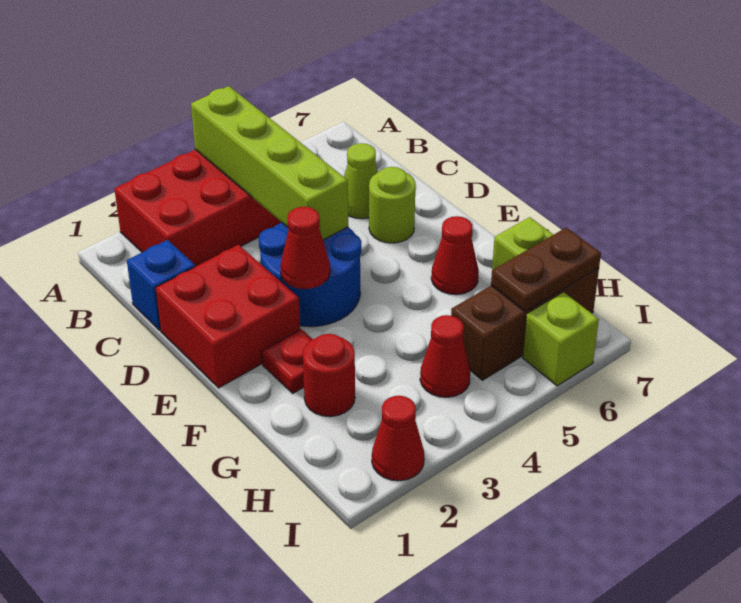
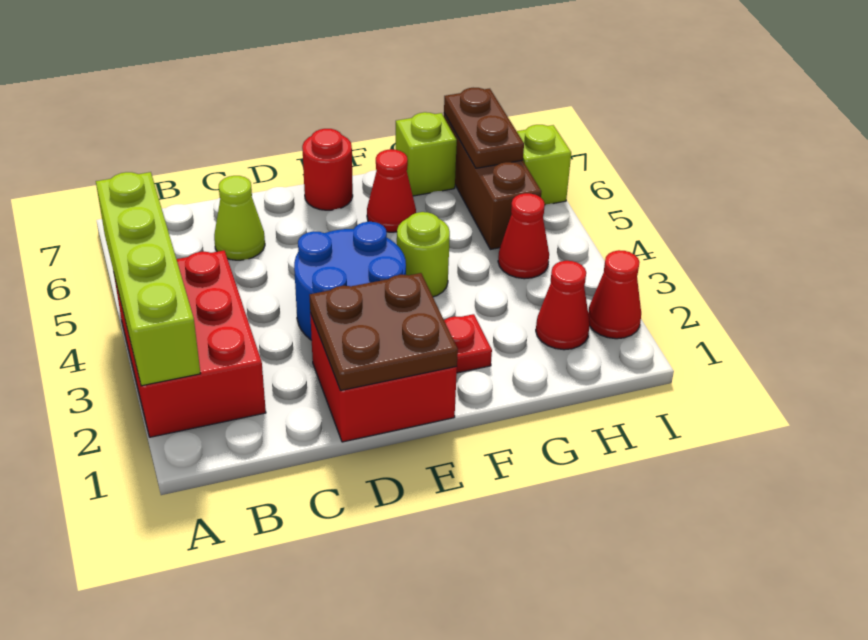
lime brick A4:D4 level 2 -> lime brick A2:A5 level 2
blue brick C1 level 1 -> none
none -> brown plate D1:E2 level 2
lime round brick D6 level 1 -> lime round brick F4 level 1
red cone E3 level 2 -> red cone H2 level 1
red round brick G2 level 1 -> red round brick E7 level 1

